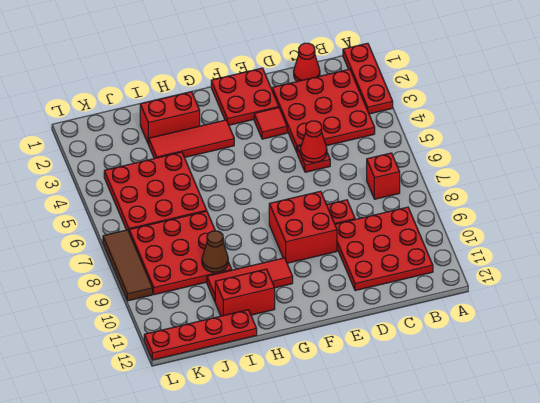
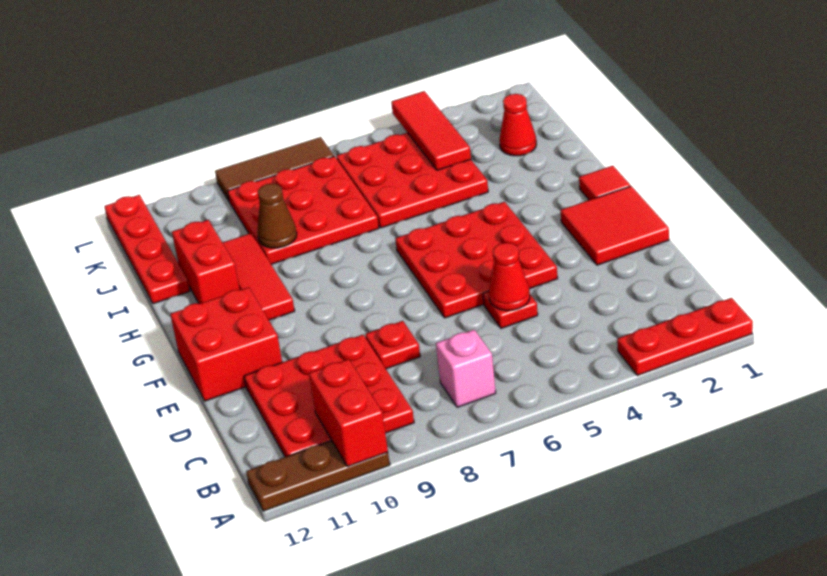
none -> brown plate A10:A12 level 1
red plate B2:D4 level 1 -> red plate E4:G6 level 1
red brick B7 level 1 -> pink brick B7 level 1
red cone C1 level 1 -> red cone J2 level 1
red plate E1:F2 level 1 -> red tile E1:F2 level 1
red tile E3 level 1 -> red tile G1 level 1
red brick E8:F9 level 1 -> red brick E11:F12 level 1
red tile G3:I3 level 1 -> red tile J4:L4 level 2
red brick H2:I2 level 1 -> red brick A10:B10 level 2

